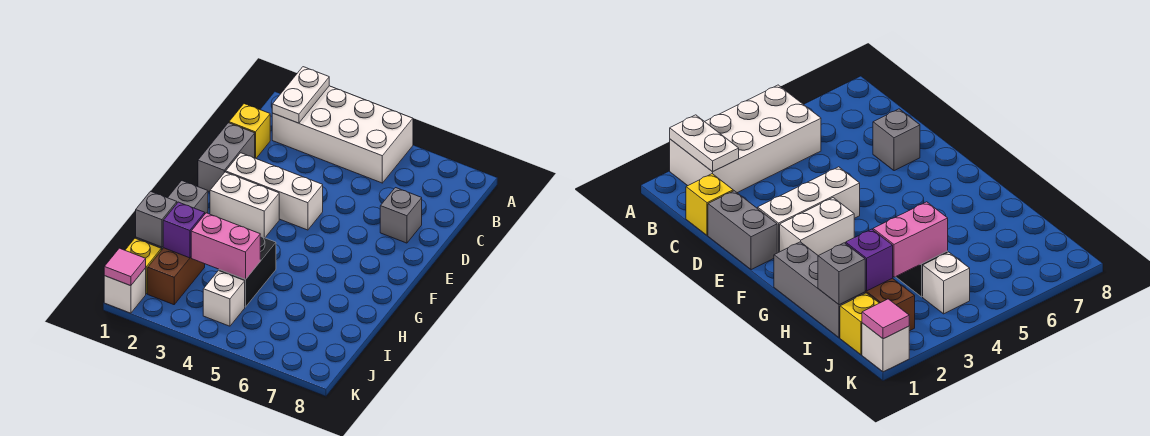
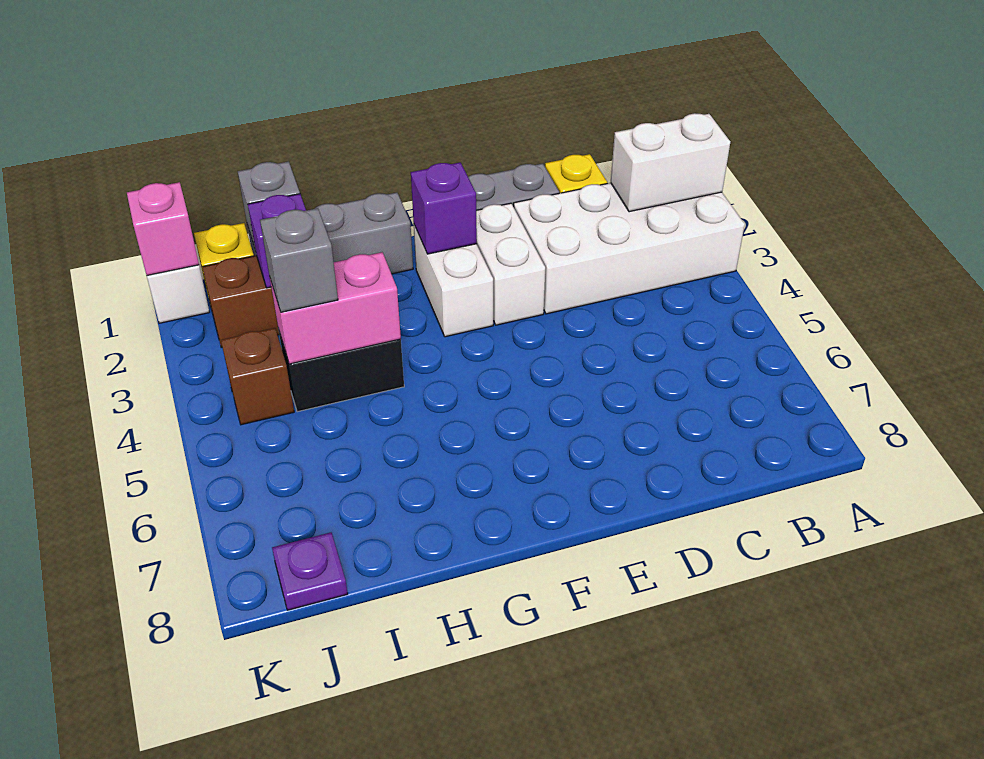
white brick A2:B5 level 1 -> white brick A2:D3 level 1
white plate A2:B2 level 2 -> white brick A2:B2 level 2
grey brick D7 level 1 -> grey brick I4 level 3
white brick E2:E4 level 1 -> white brick E2:E3 level 1
none -> purple brick F2 level 2
pink brick I3:I4 level 2 -> pink brick H4:I4 level 2
white brick J4 level 1 -> brown brick J4 level 1
none -> purple plate J8 level 1
pink tile K1 level 2 -> pink brick K1 level 2

